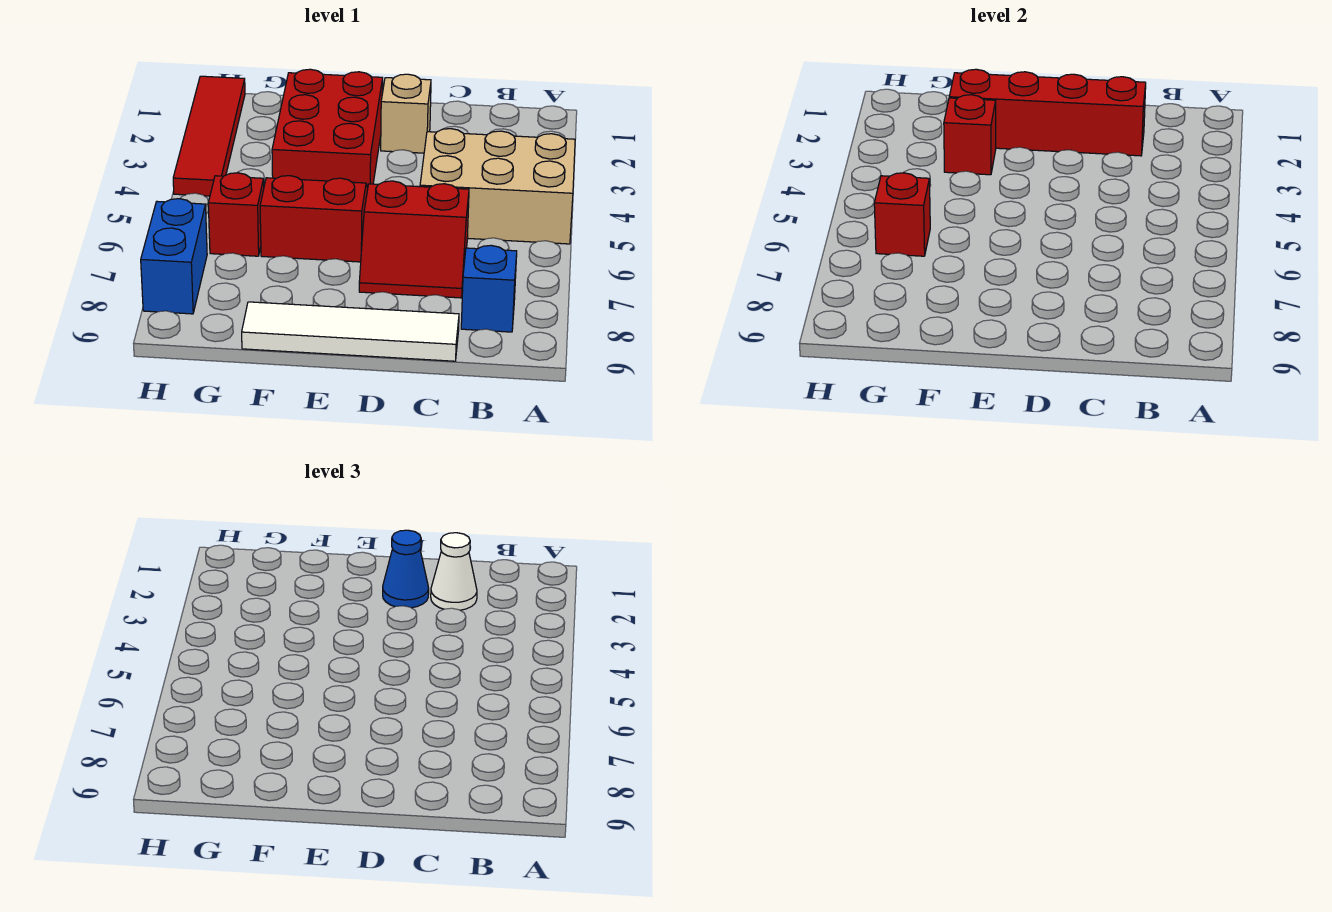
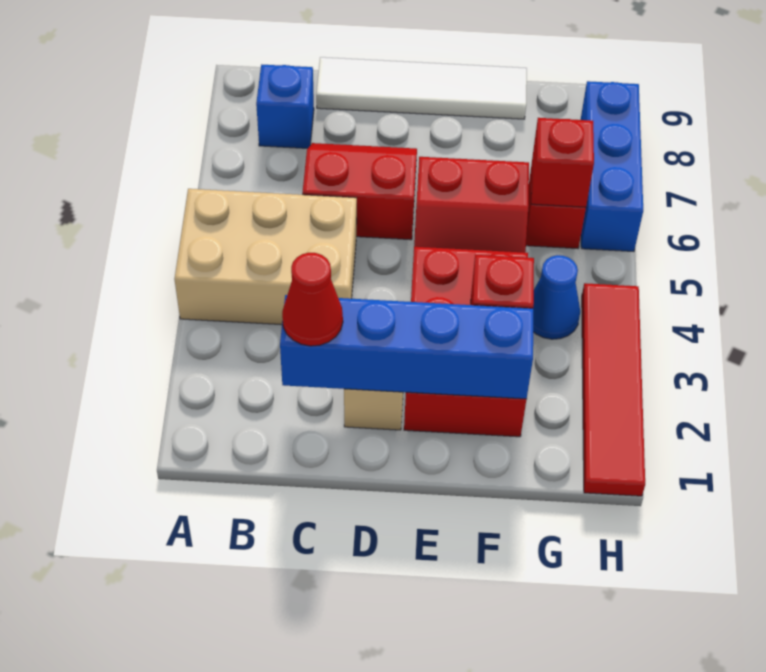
red brick C2:F2 level 2 -> blue brick C2:F2 level 2
white cone C2 level 3 -> red cone C2 level 3
blue cone D2 level 3 -> blue cone G4 level 1
blue brick H7:H8 level 1 -> blue brick H6:H8 level 1

